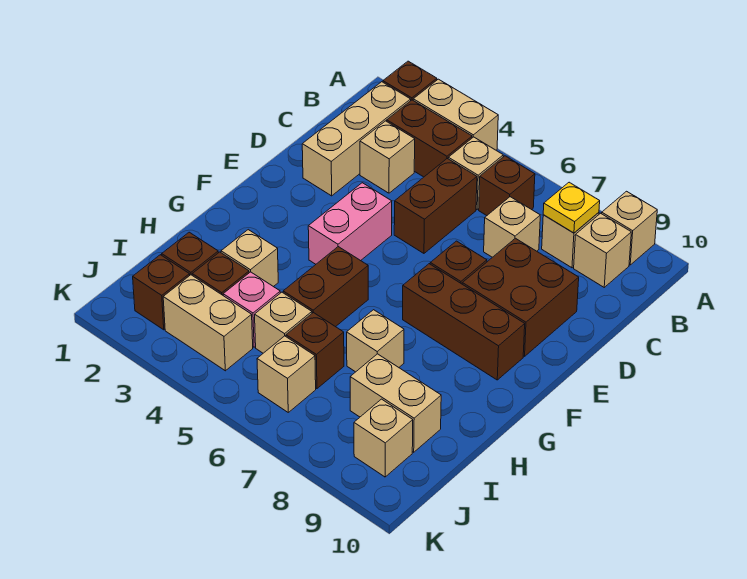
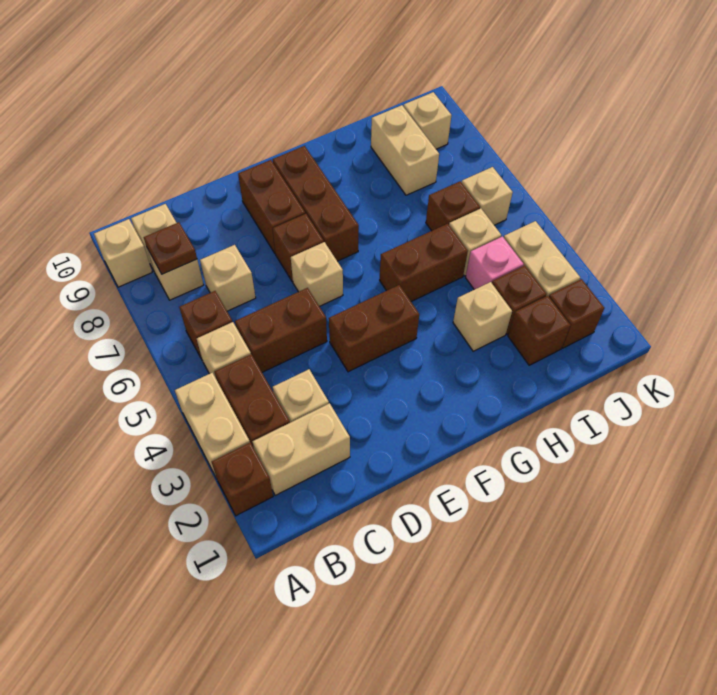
tan brick B2:D2 level 1 -> tan brick B2:C2 level 1
yellow plate B8 level 2 -> brown plate B8 level 2
brown brick D8:E9 level 1 -> brown brick E8:E9 level 1
pink brick E4:F4 level 1 -> brown brick E4:F4 level 1
tan brick H7 level 1 -> tan brick E6 level 1

